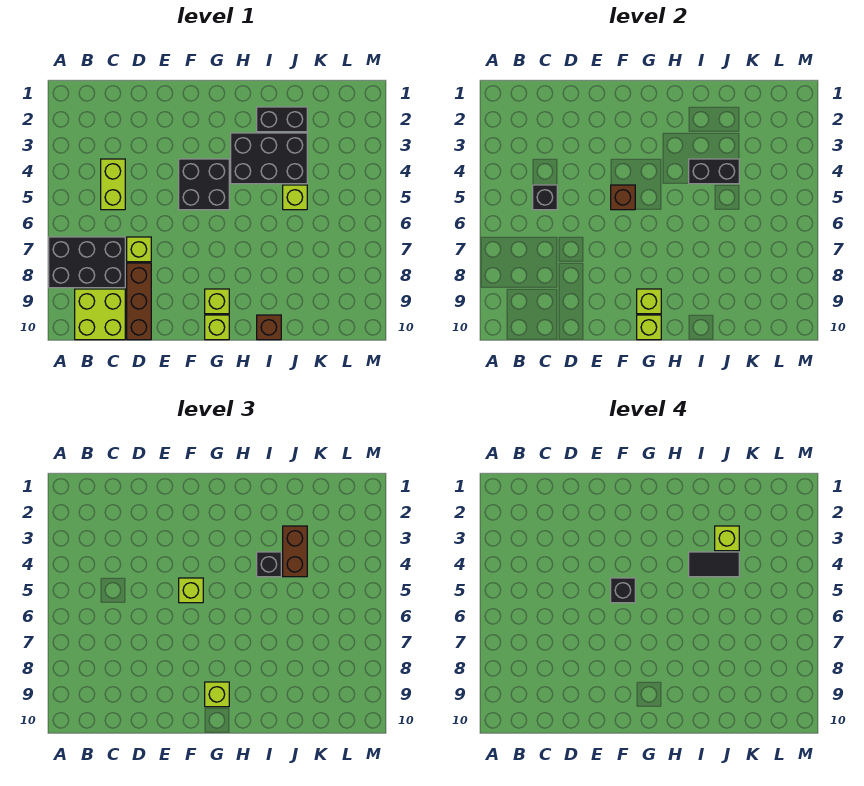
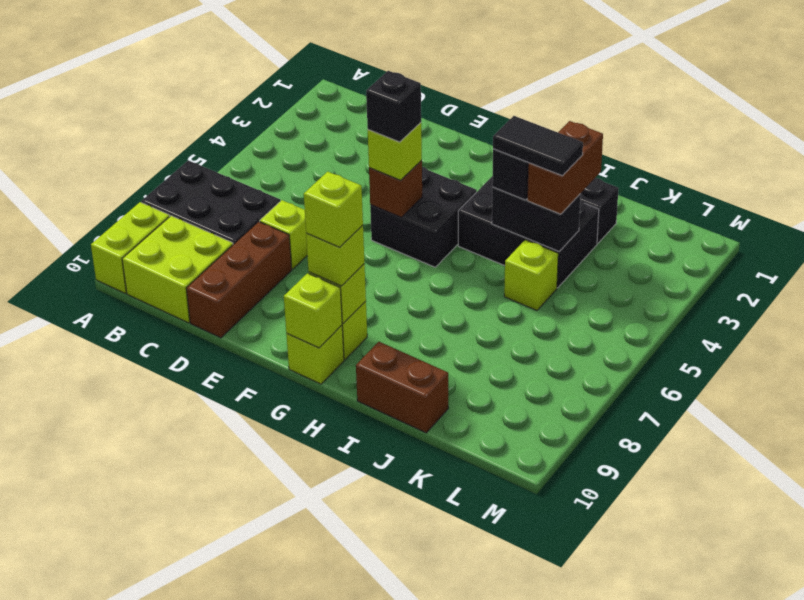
lime brick C4:C5 level 1 -> lime brick A9:A10 level 1
black brick C5 level 2 -> none
brown brick I10 level 1 -> brown brick I10:J10 level 1
lime brick J3 level 4 -> lime brick G9 level 4

